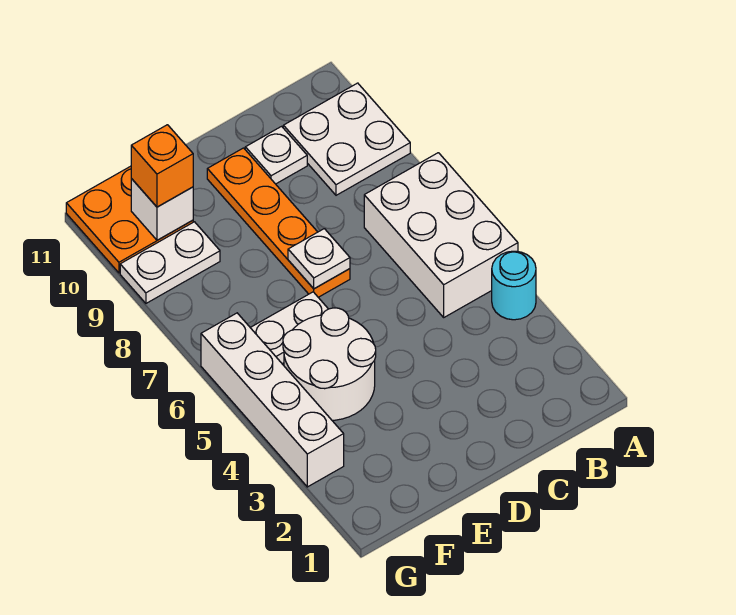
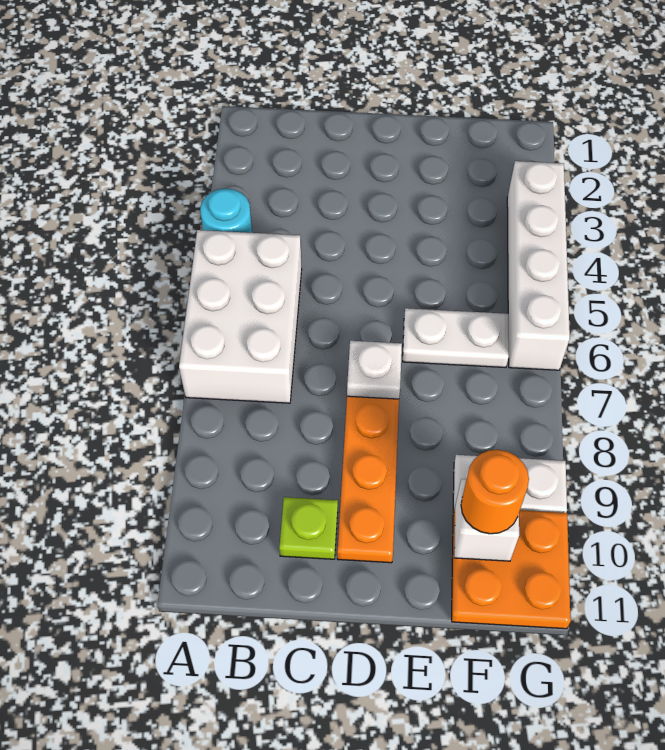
white plate A9:B10 level 1 -> none
white plate C10 level 1 -> lime plate C10 level 1
white round brick E4:F5 level 1 -> none
orange brick F10 level 3 -> orange round brick F10 level 3

